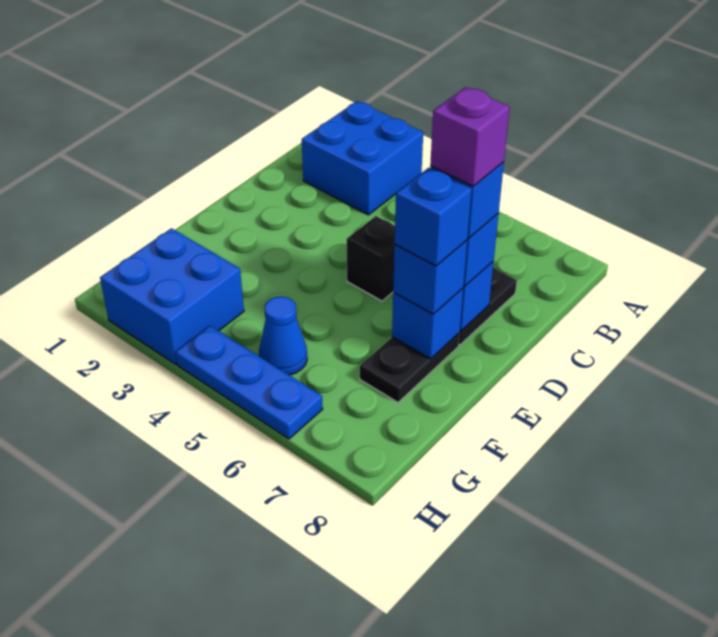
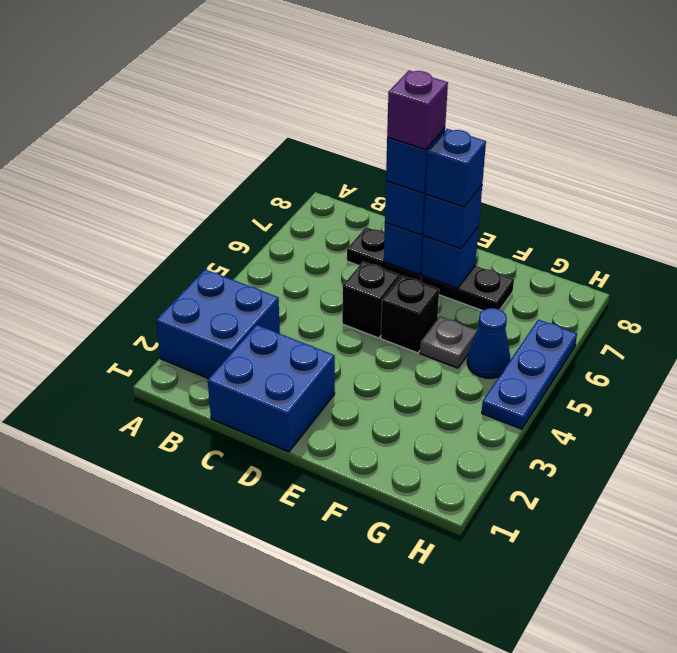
none -> black brick E5 level 1
none -> grey plate F5 level 1
blue brick G2:H3 level 1 -> blue brick C1:D2 level 1

